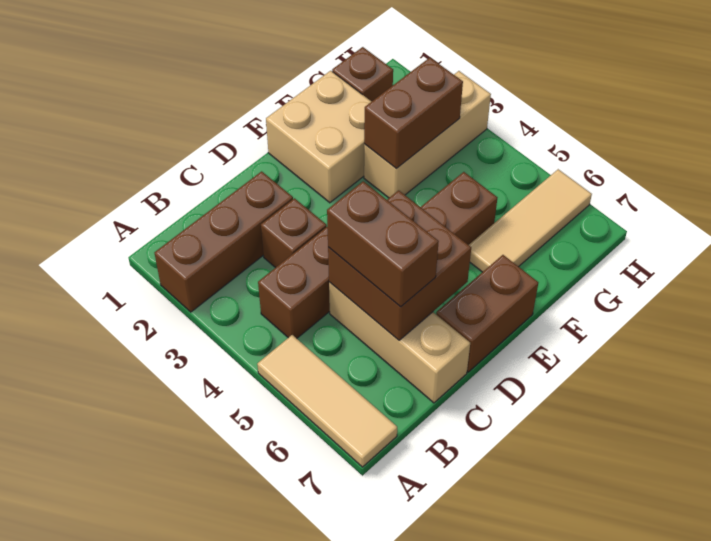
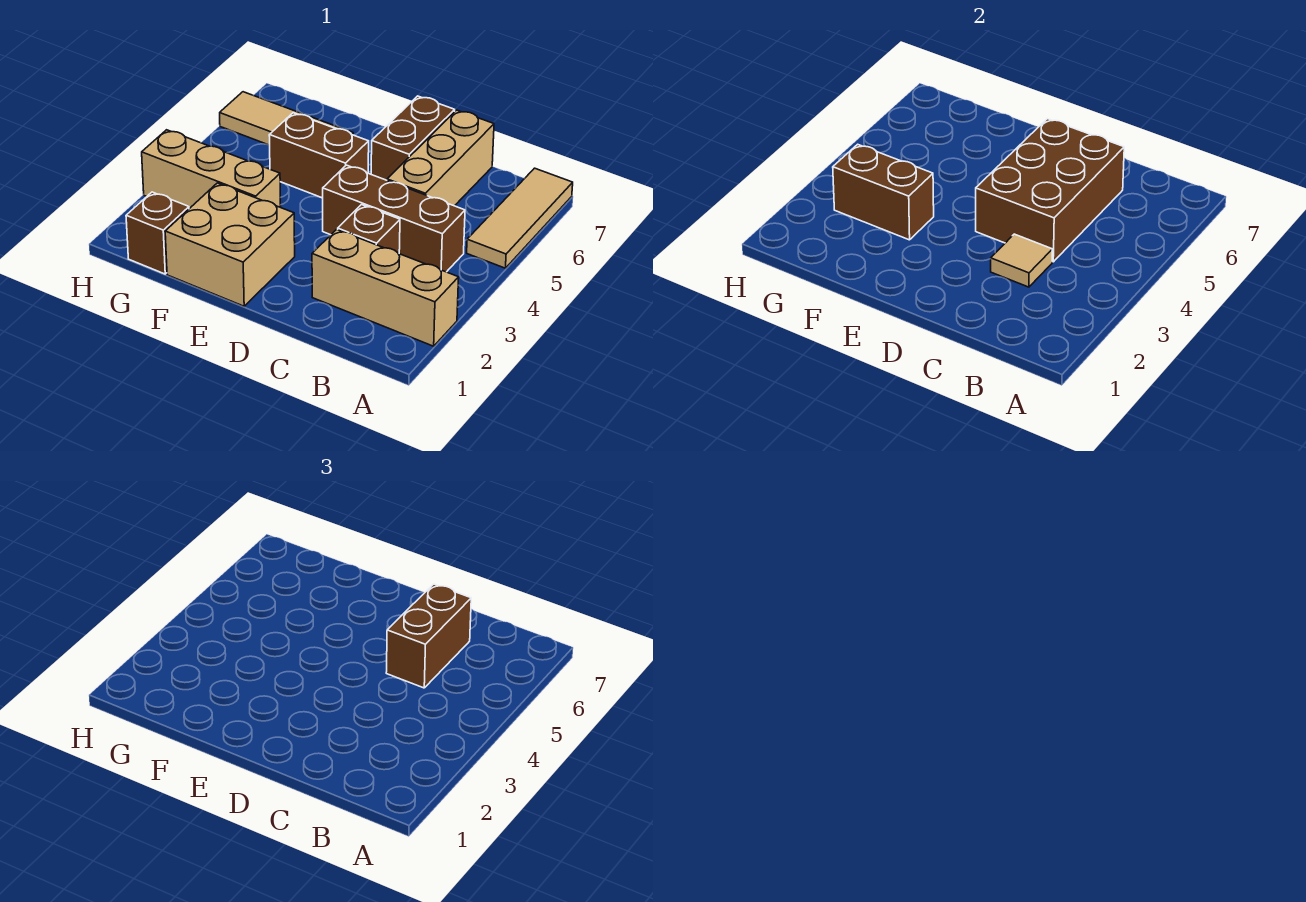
brown brick A2:C2 level 1 -> tan brick A2:C2 level 1
none -> tan tile C3 level 2
brown brick C5:D6 level 2 -> brown brick C4:D6 level 2
brown brick D7:E7 level 1 -> brown brick D6:D7 level 1

